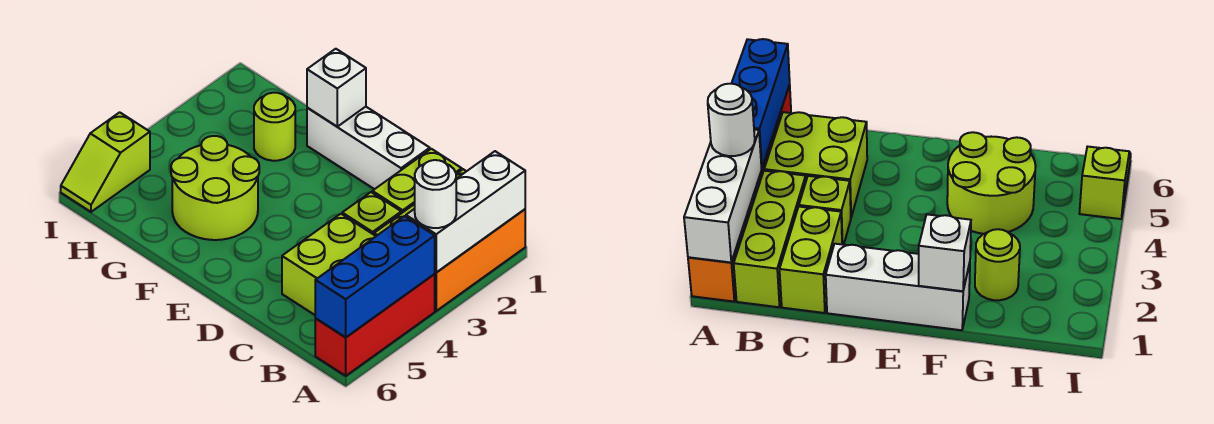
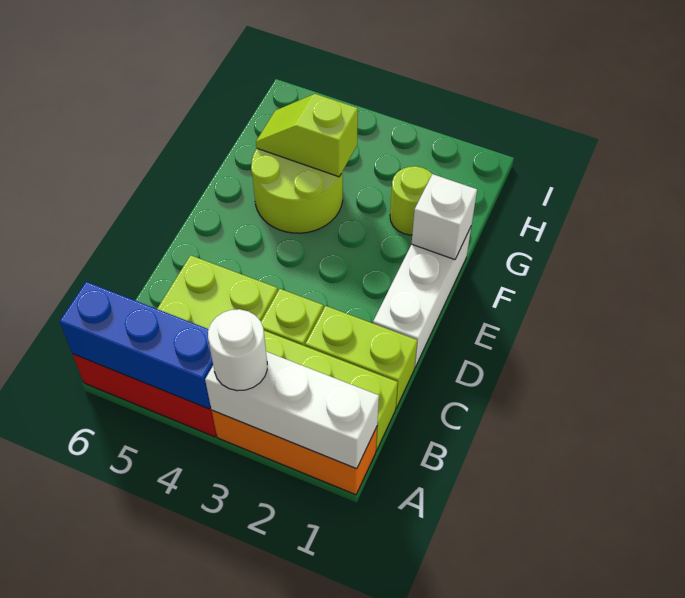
lime slope I5:I6 level 1 top 5 -> lime slope G4:G5 level 2 top 4

